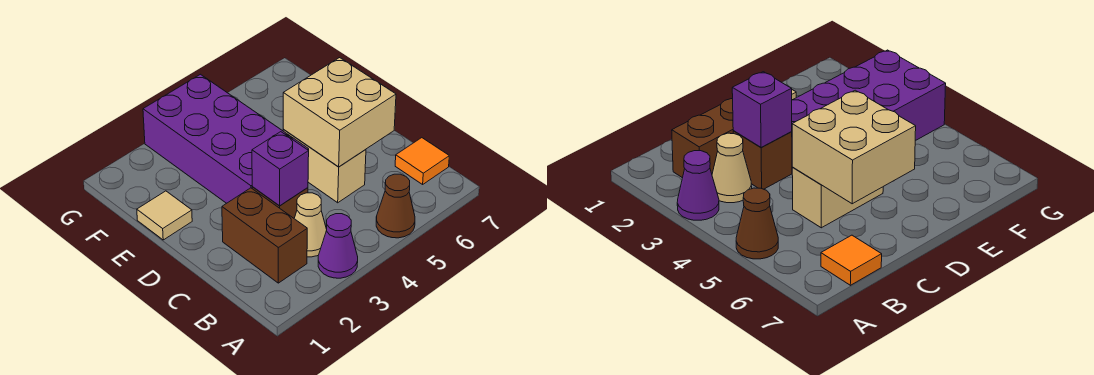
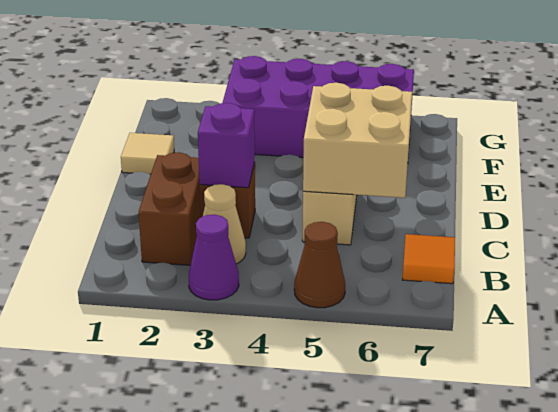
purple brick D3:G4 level 1 -> purple brick F3:G6 level 1

